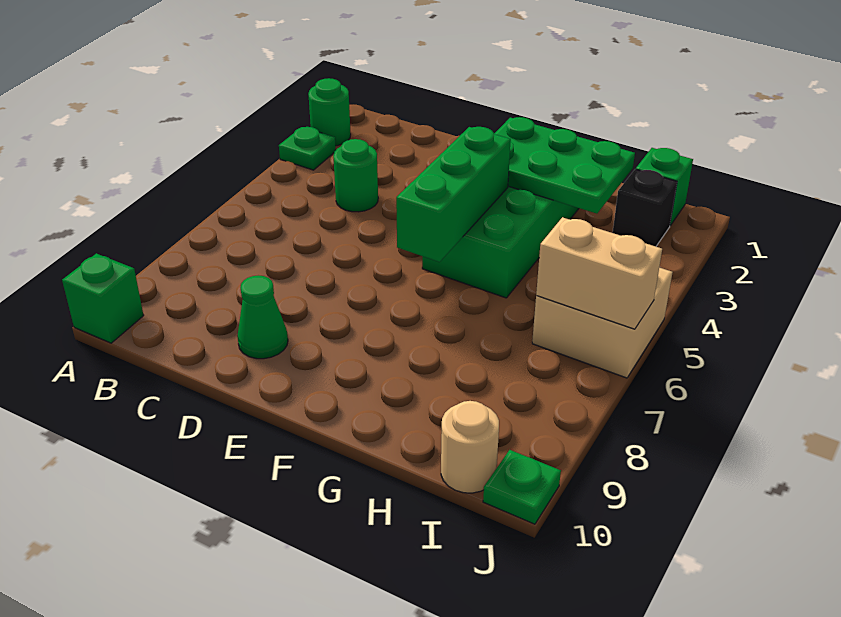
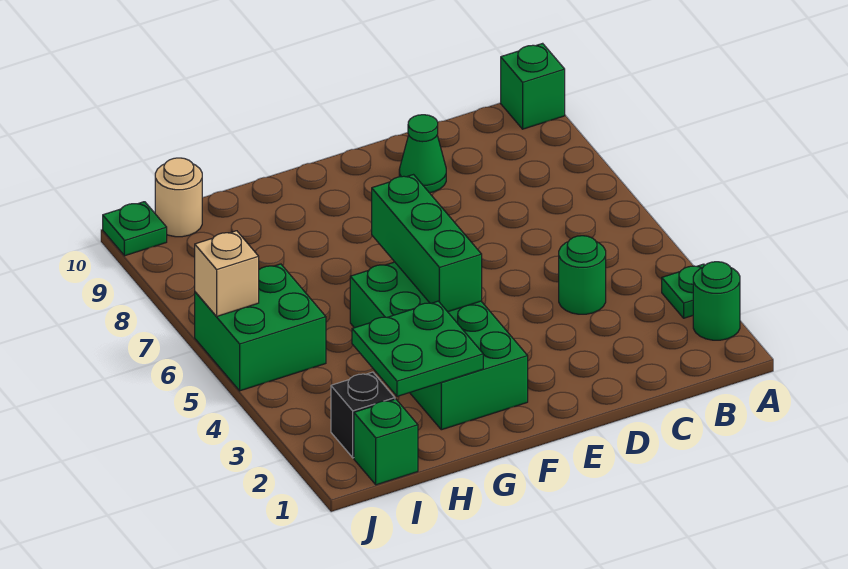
green plate F2:H3 level 2 -> green plate G2:H3 level 2
tan brick I5:J6 level 1 -> green brick I5:J6 level 1
tan brick I6:J6 level 2 -> tan brick J6 level 2

